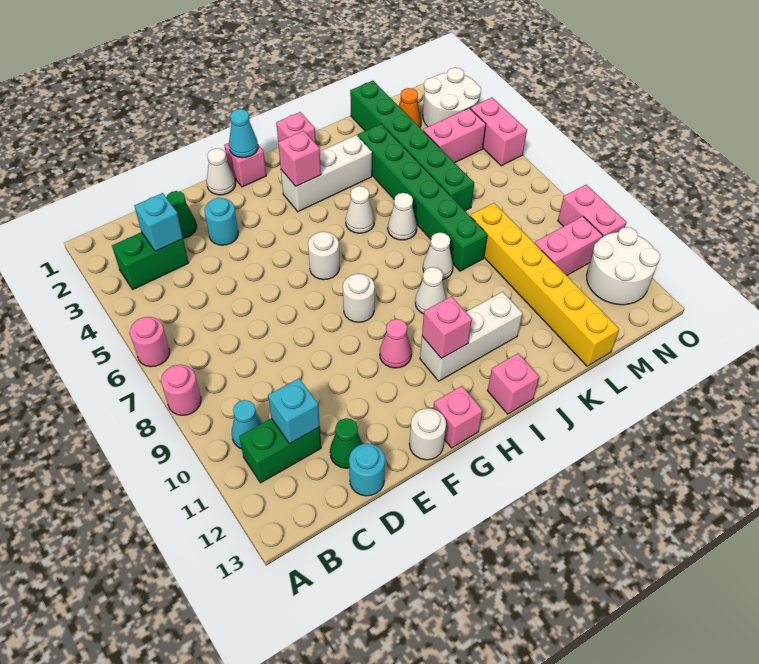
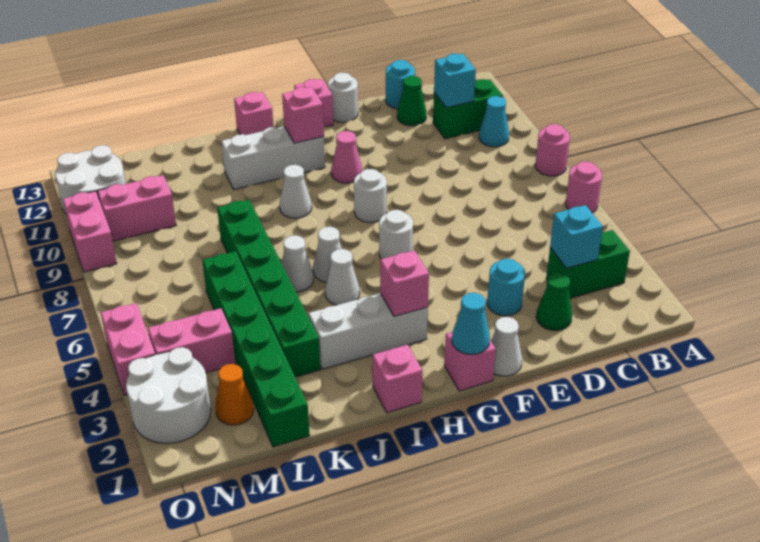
white cone J8 level 1 -> white cone I6 level 1
yellow brick L8:L13 level 1 -> none

